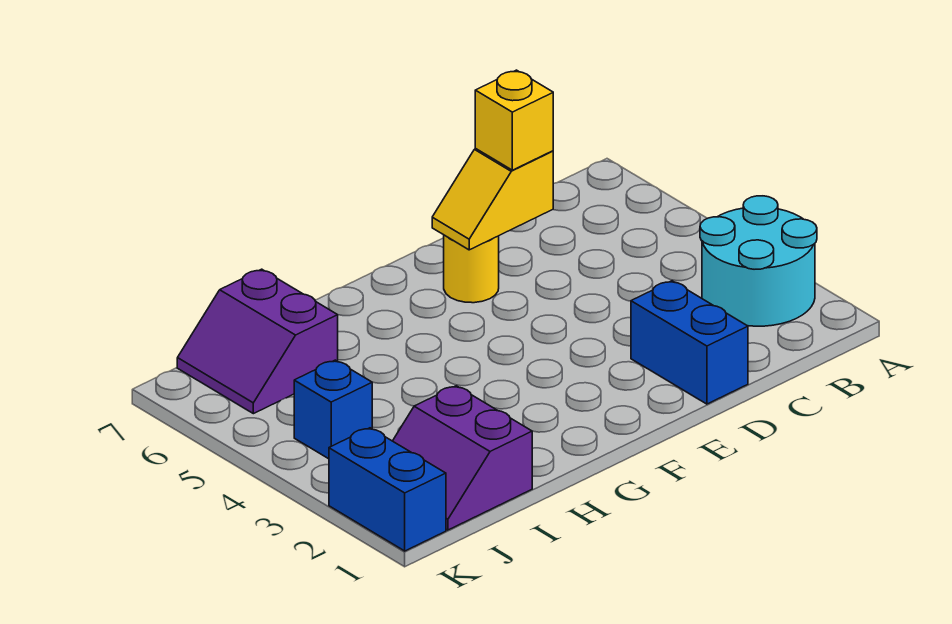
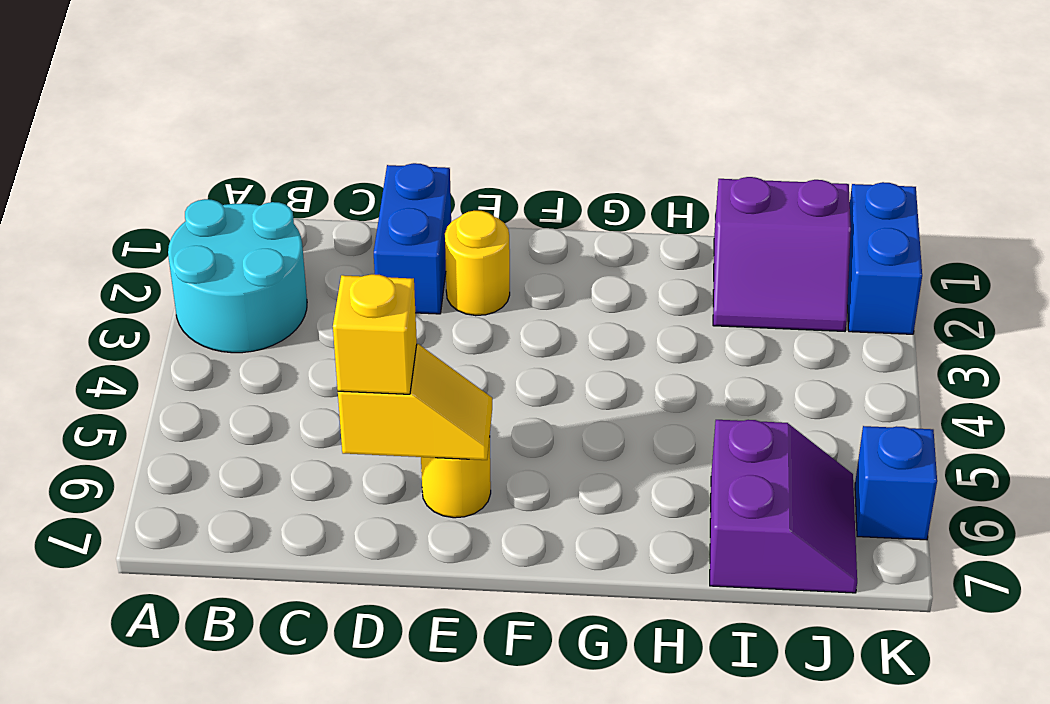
none -> yellow round brick E2 level 1
purple slope I1:J2 level 1 top I -> purple slope I1:J2 level 1 top 1
blue brick J4 level 1 -> blue brick K6 level 1

